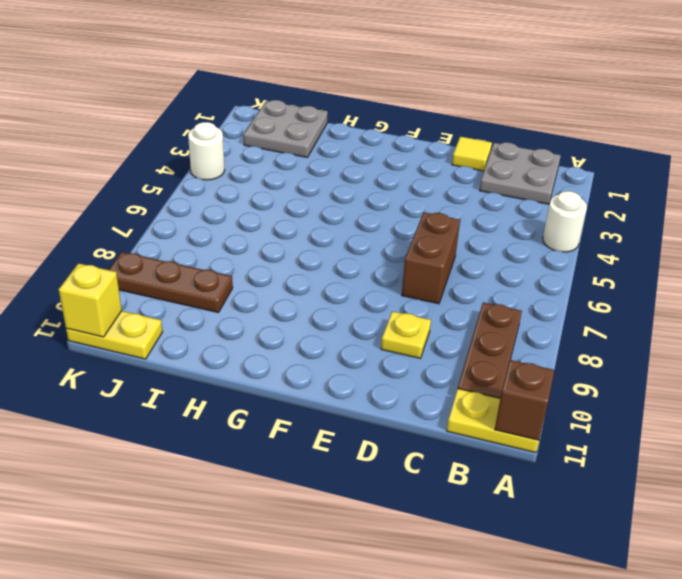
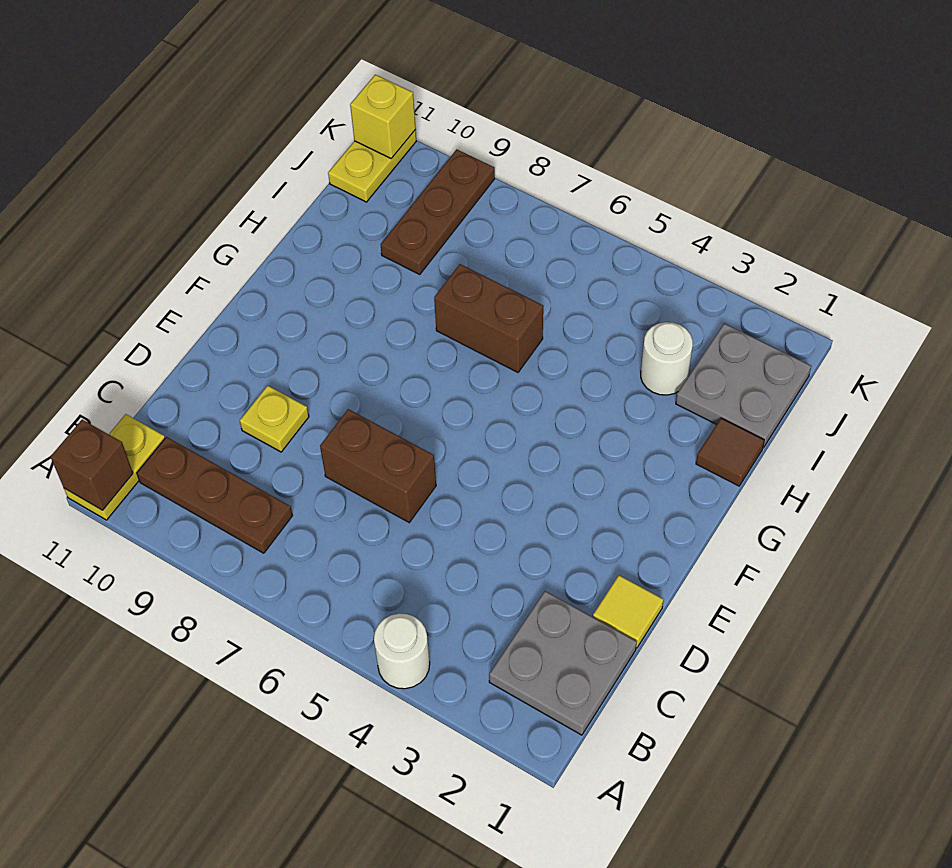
none -> brown tile H1 level 1
none -> brown brick H6:H7 level 1
white round brick K4 level 1 -> white round brick I3 level 1

